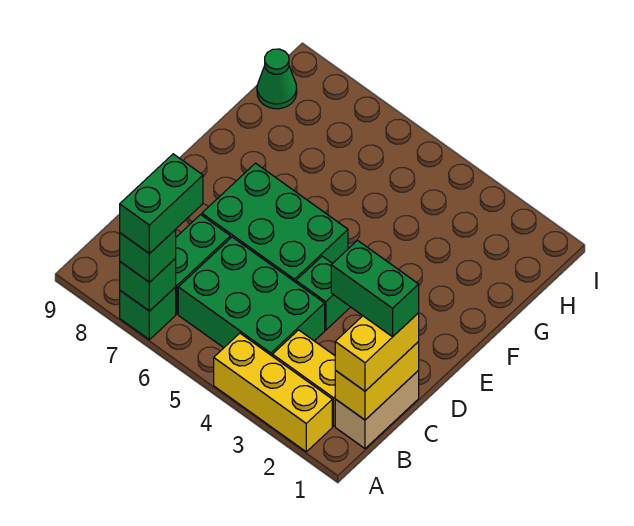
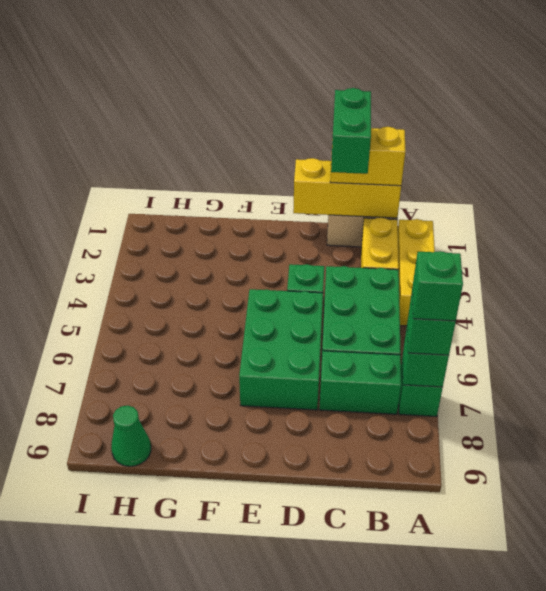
green brick A7:B7 level 4 -> green brick A7 level 4
yellow brick B1:C1 level 2 -> yellow brick B1:D1 level 2

